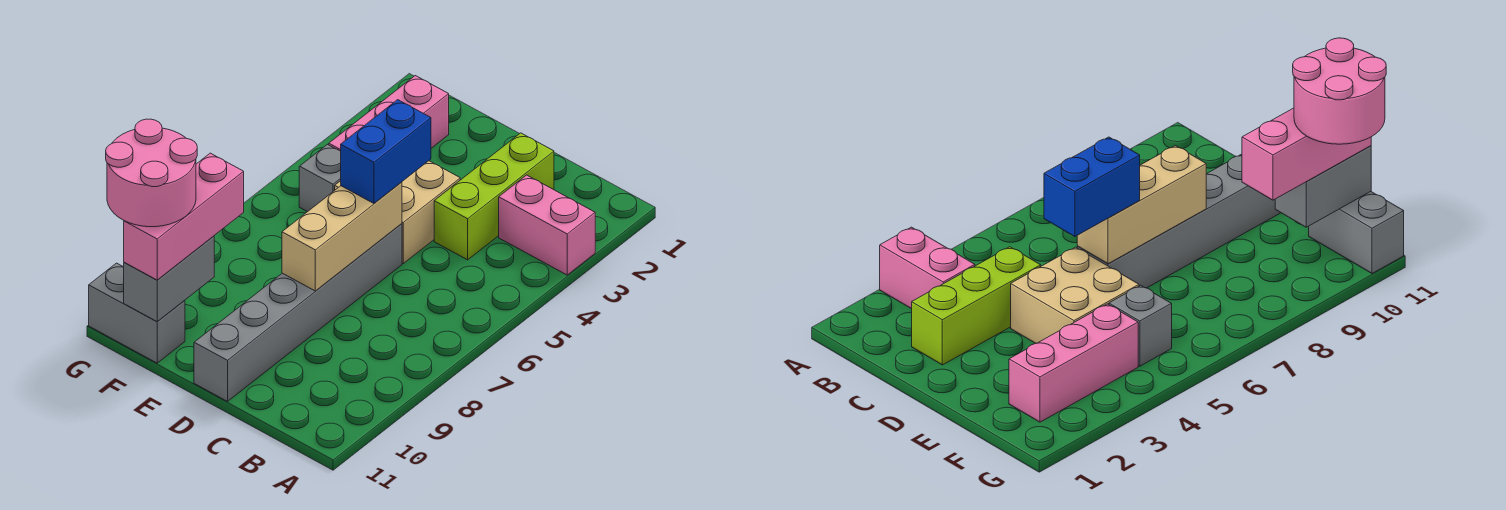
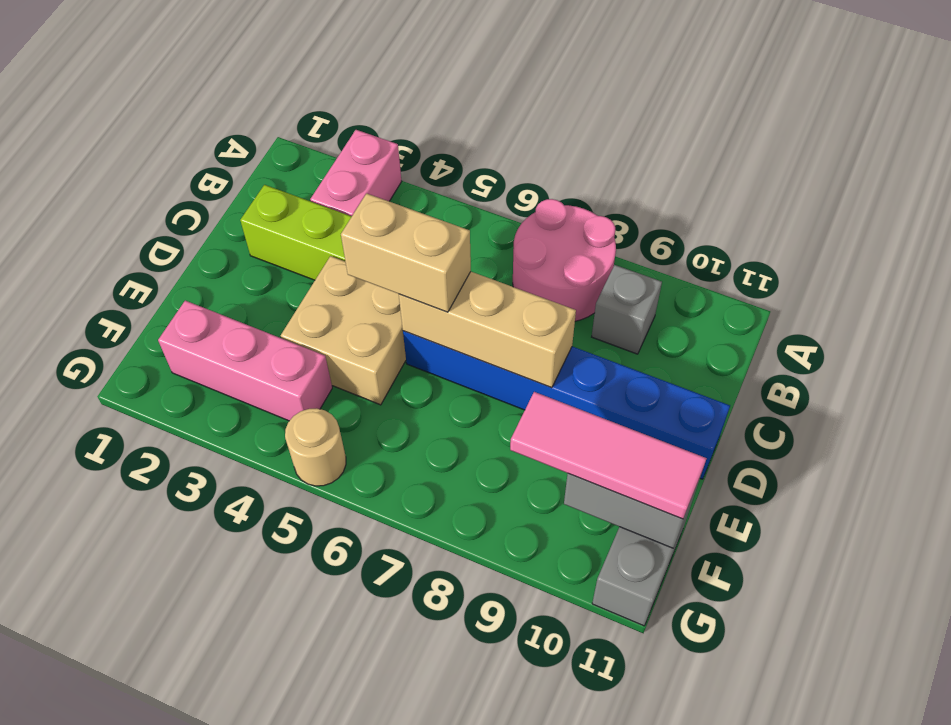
blue brick D5:D6 level 3 -> tan brick D5:D6 level 3
grey brick D6:D11 level 1 -> blue brick D6:D11 level 1
grey brick F5 level 1 -> grey brick B9 level 1
pink brick F9:F11 level 3 -> pink tile F9:F11 level 3
pink round brick F10:G11 level 4 -> pink round brick A7:B8 level 1
none -> tan round brick G5 level 1

